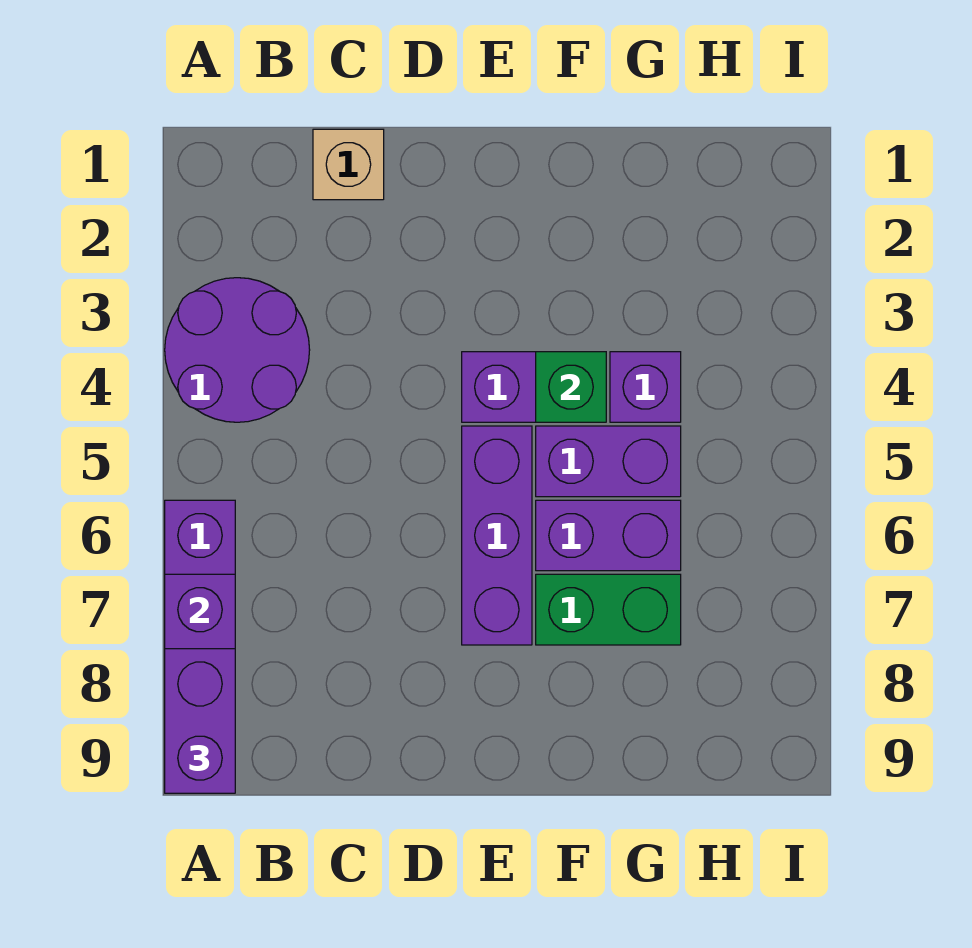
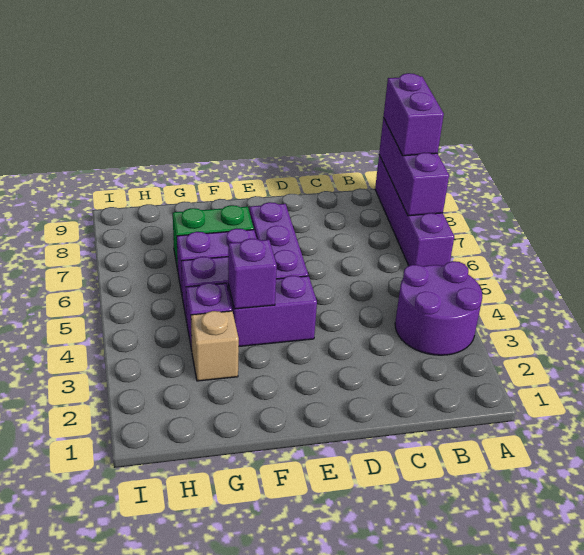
tan brick C1 level 1 -> tan brick G3 level 1
green brick F4 level 2 -> purple brick F4 level 2

